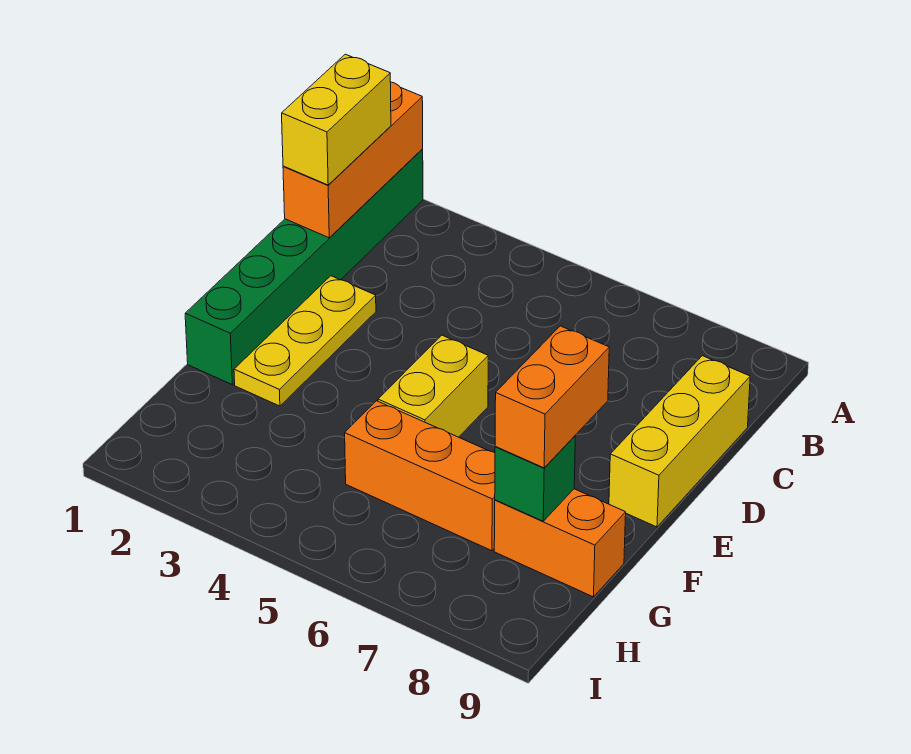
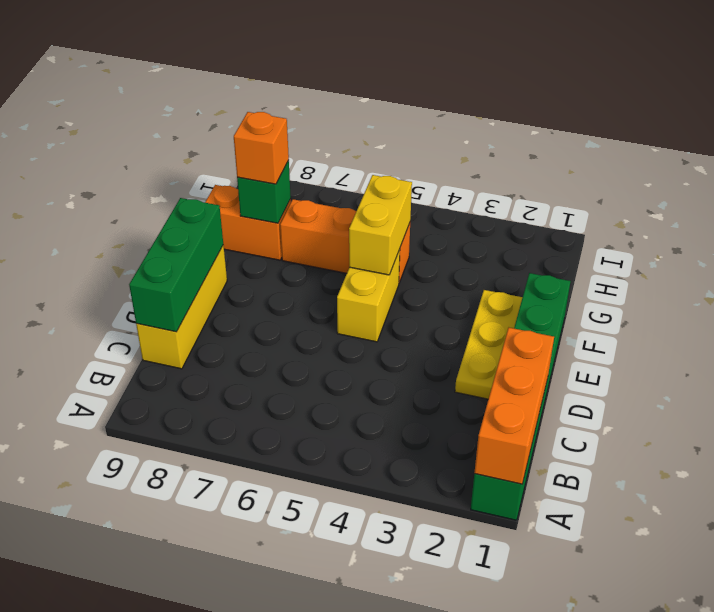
yellow brick B1:C1 level 3 -> yellow brick F5:G5 level 2
none -> green brick C9:E9 level 2
orange brick F8:G8 level 3 -> orange brick G8 level 3

